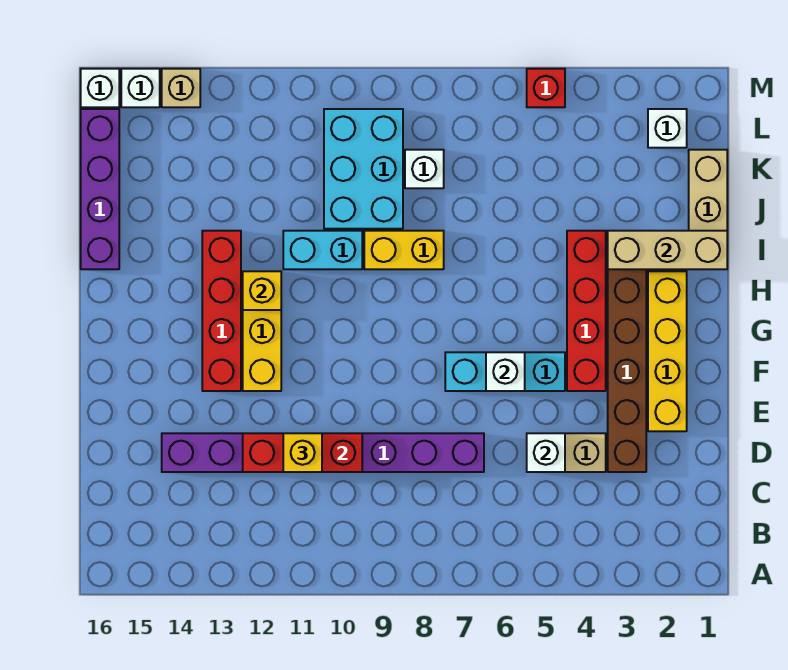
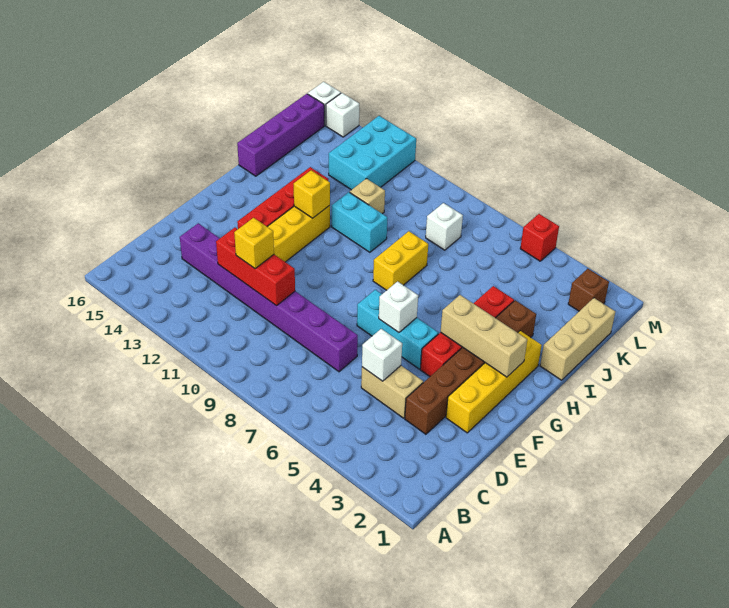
tan brick I1:I3 level 2 -> tan brick G2:G4 level 2
yellow brick I8:I9 level 1 -> yellow brick H8:I8 level 1
cyan brick J9:L10 level 1 -> cyan brick K12:M13 level 1
white brick L2 level 1 -> brown brick L2 level 1
tan brick M14 level 1 -> tan brick J11 level 1

